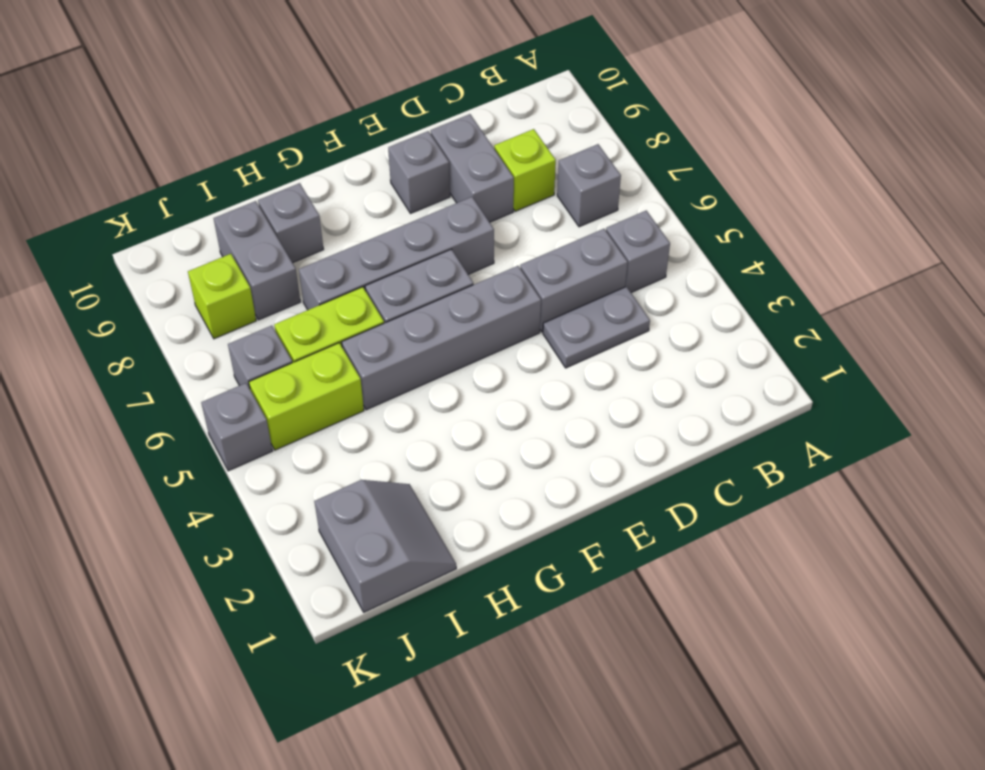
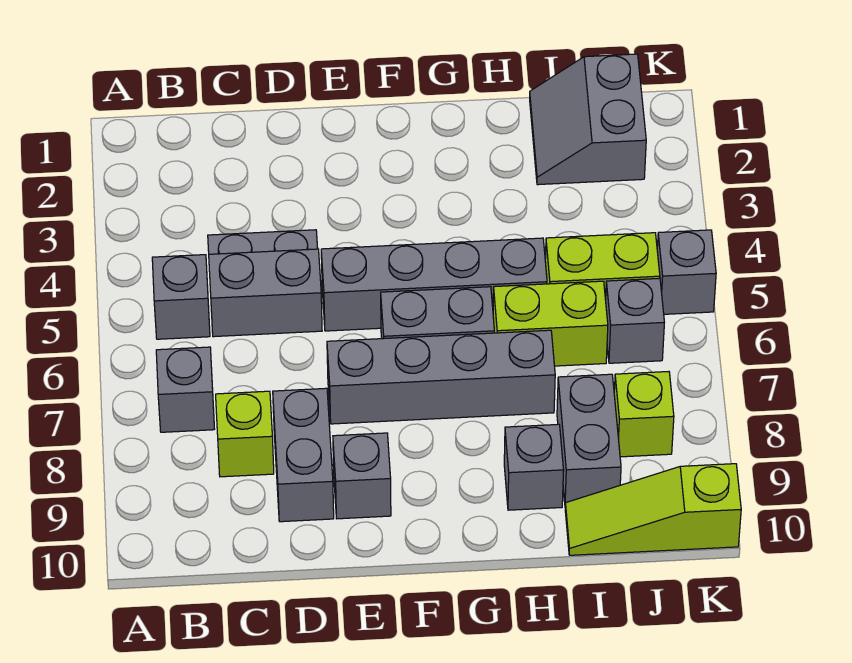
none -> lime slope I10:K10 level 1 top K

